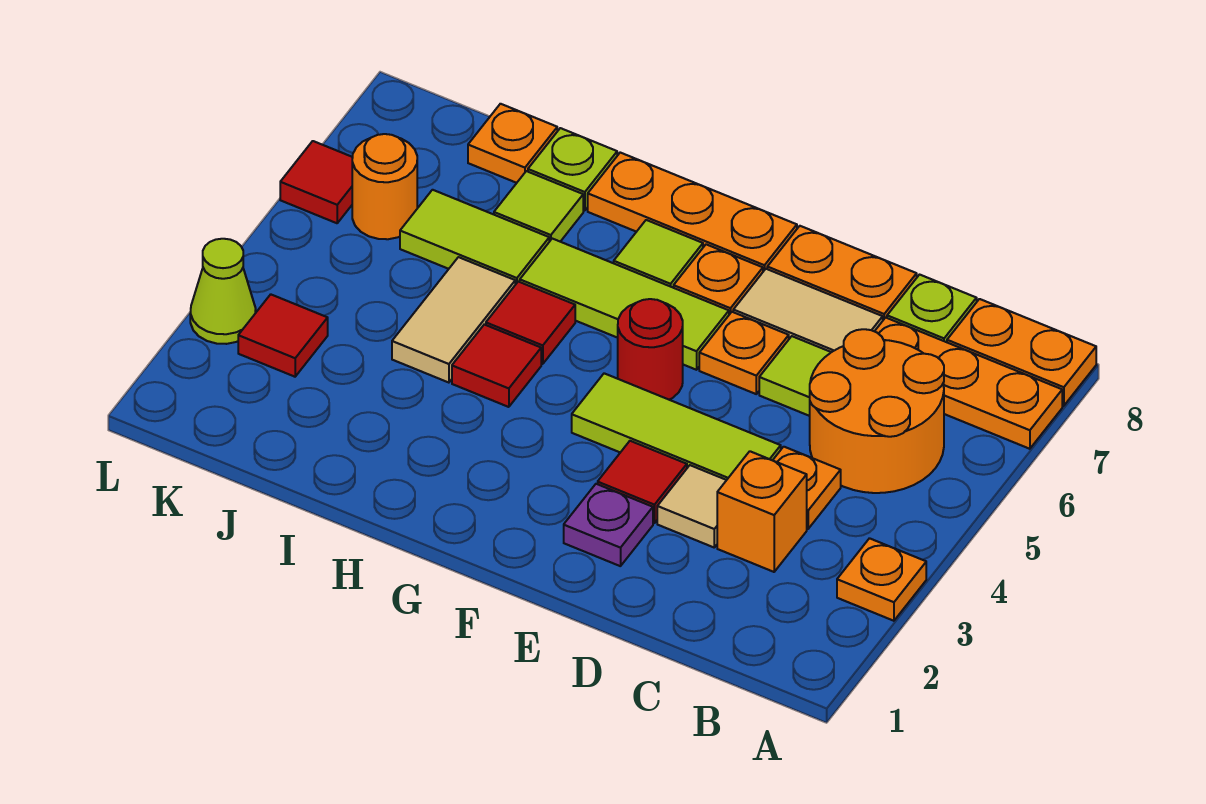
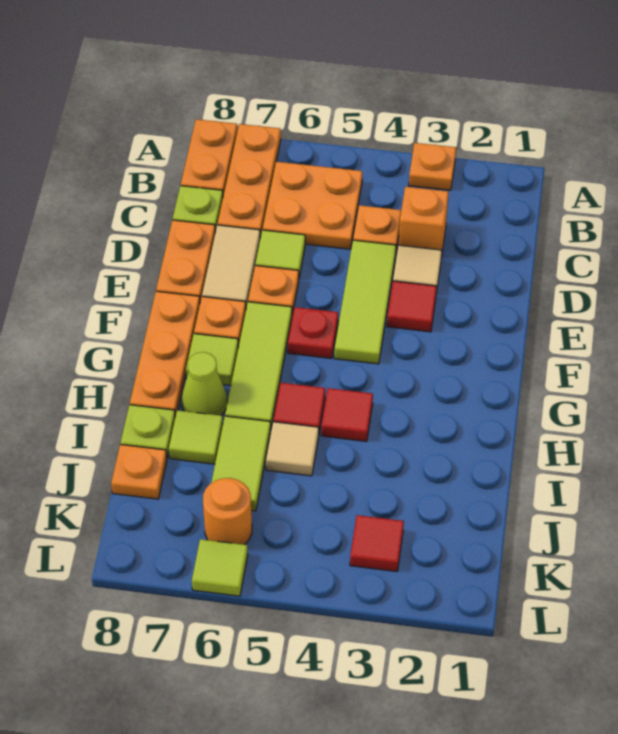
orange round brick B5:C6 level 1 -> orange plate B5:C6 level 1
purple plate E2 level 1 -> none
red round brick F5 level 1 -> red plate F5 level 1
tan tile I4:I5 level 1 -> tan tile I5 level 1
lime cone L3 level 1 -> lime cone H7 level 1
red tile L6 level 1 -> lime tile L6 level 1

